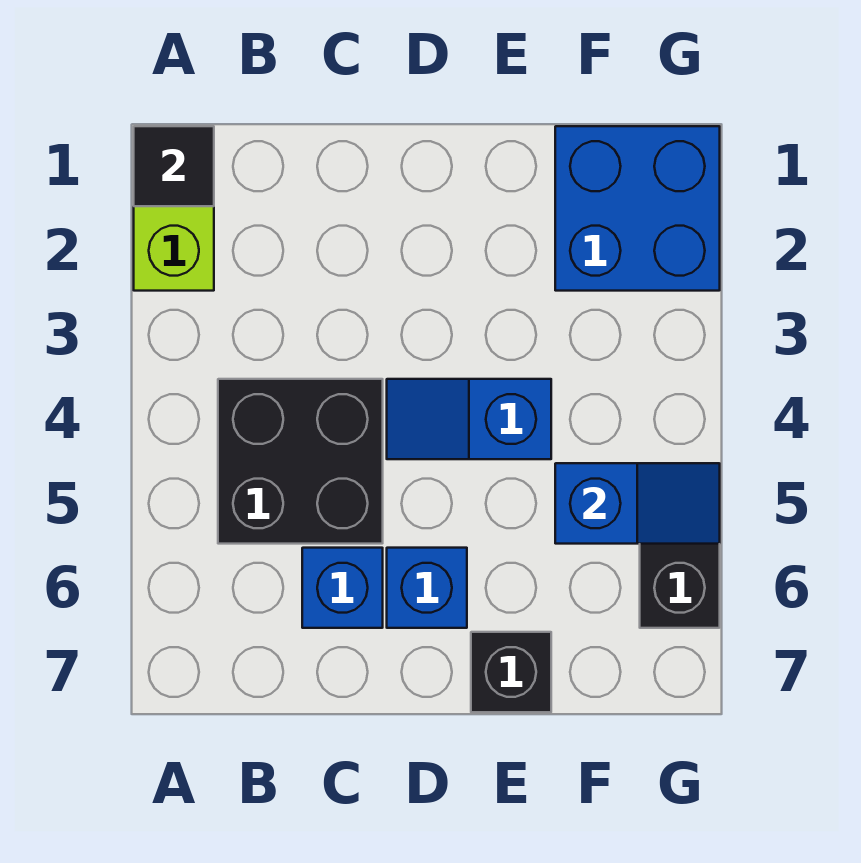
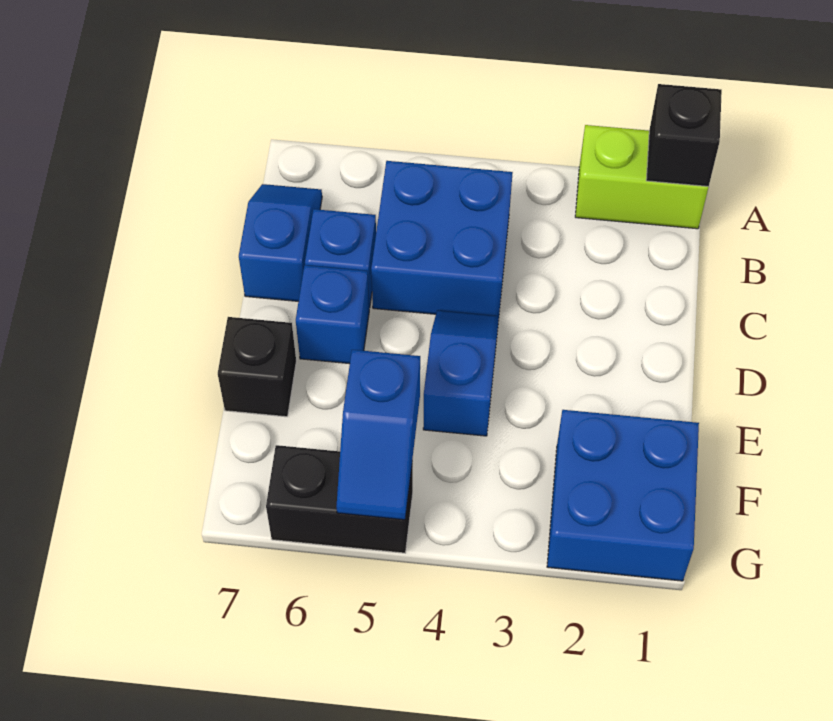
black tile A1 level 2 -> black brick A1 level 2
black brick B4:C5 level 1 -> blue brick B4:C5 level 1
none -> blue slope B7:C7 level 1 top C

